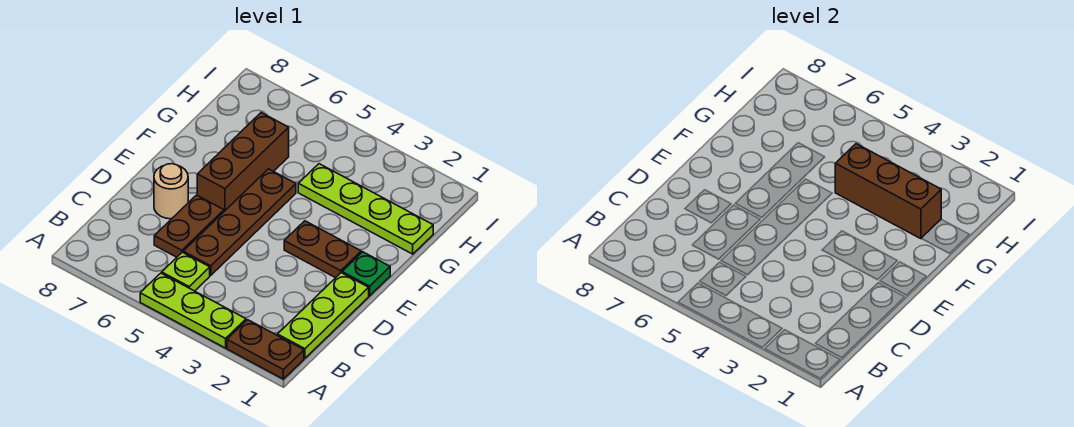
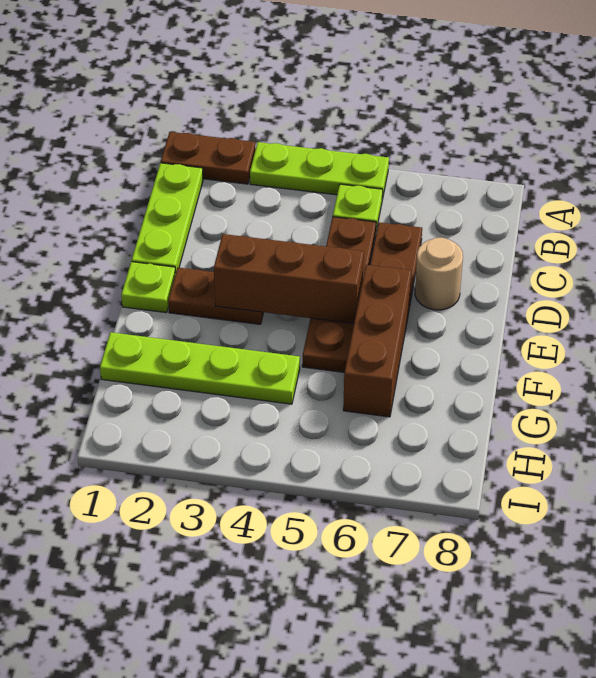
green plate E1 level 1 -> lime plate E1 level 1
brown brick G2:G4 level 2 -> brown brick E3:E5 level 2

